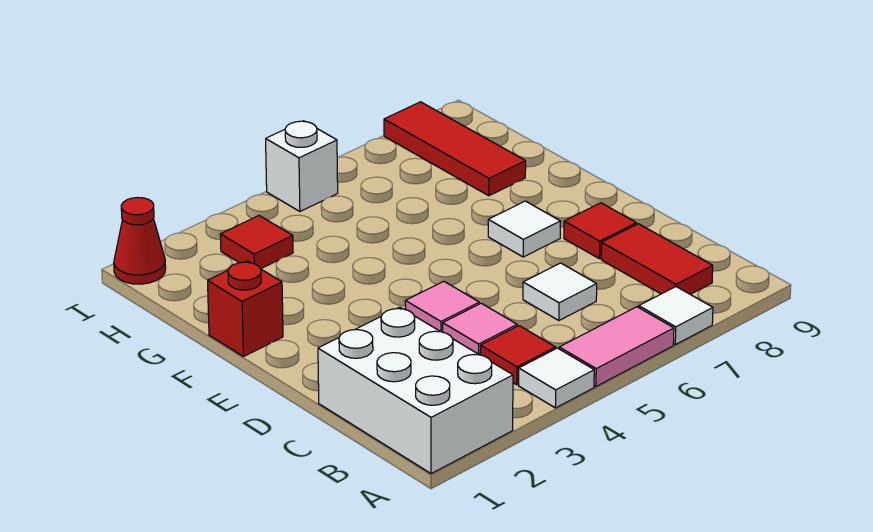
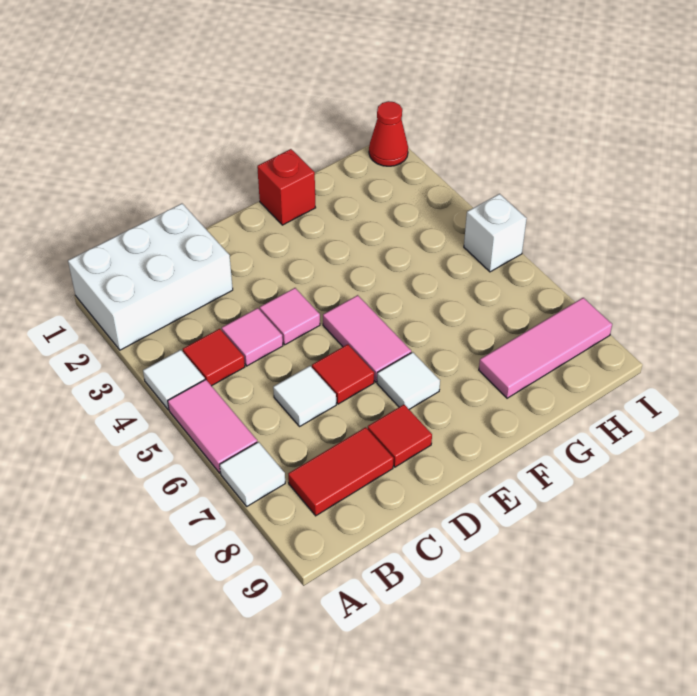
none -> pink tile E5:E6 level 1
red tile G8:I8 level 1 -> pink tile G8:I8 level 1
red tile H3 level 1 -> red tile D6 level 1

